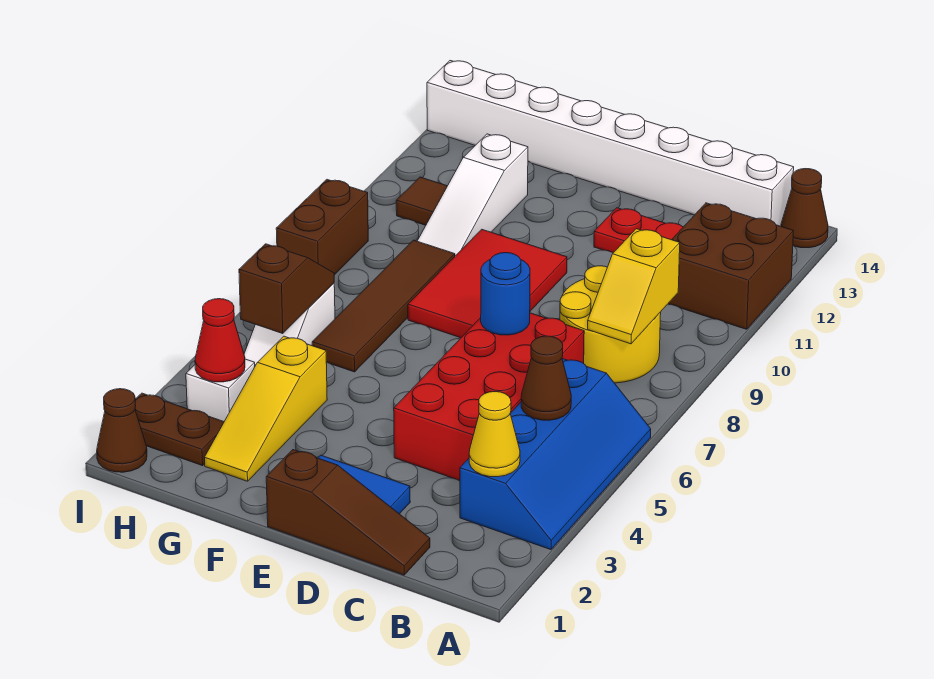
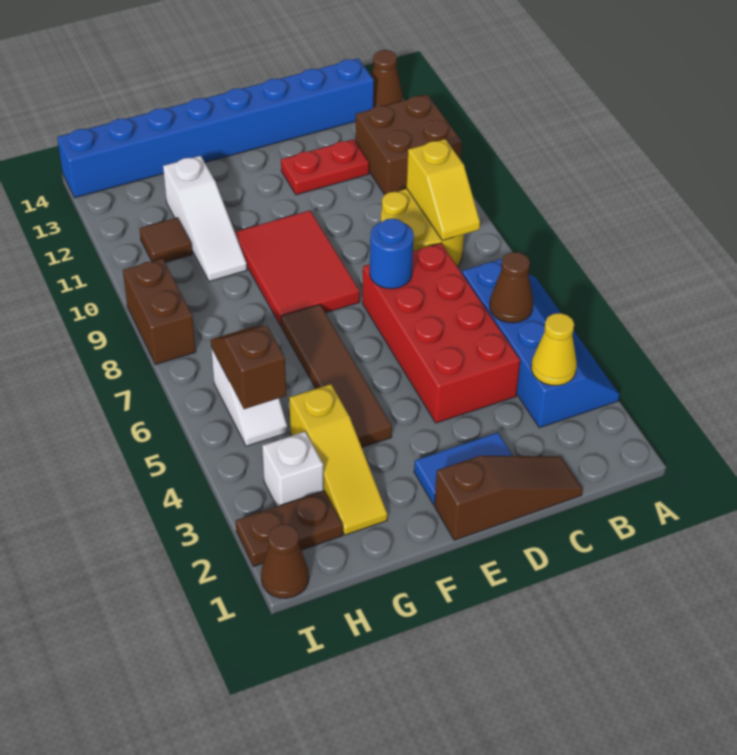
white brick B14:I14 level 1 -> blue brick B14:I14 level 1
brown tile G6:G9 level 1 -> brown tile F4:F7 level 1
red cone H3 level 2 -> none

